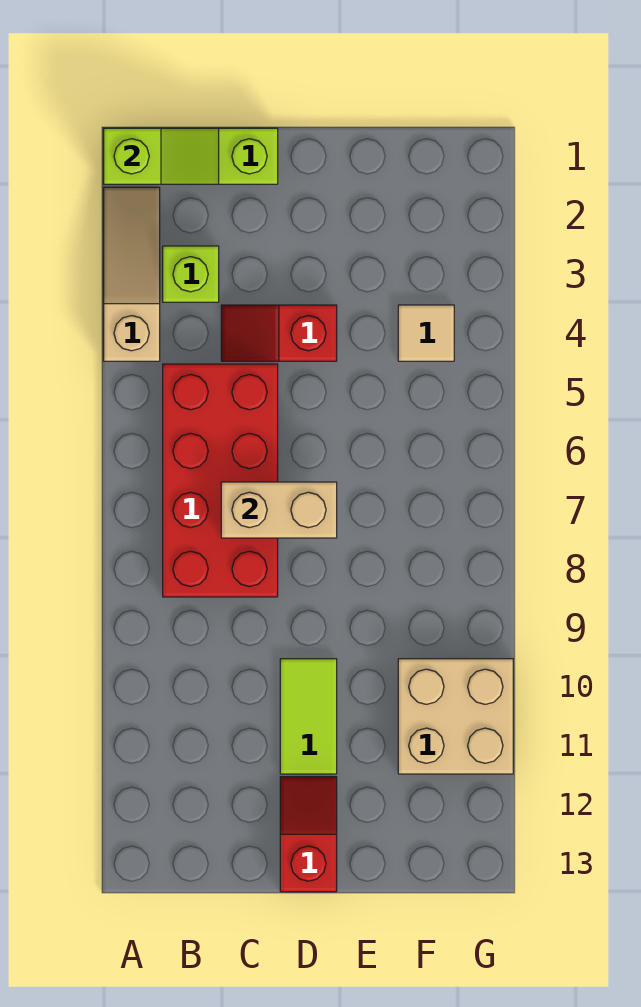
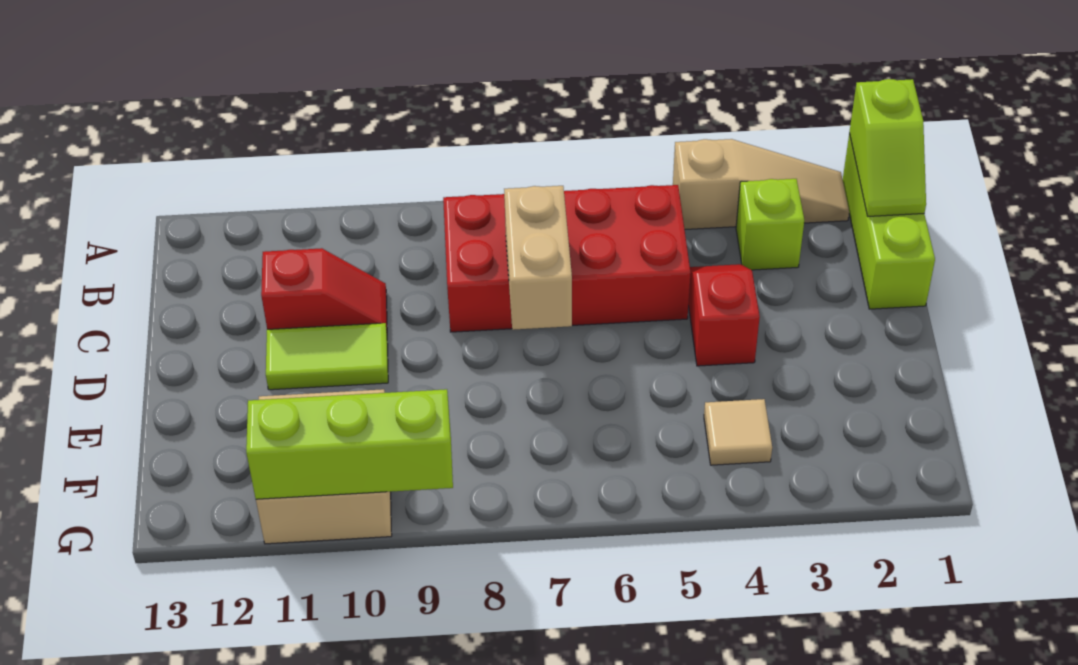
red slope D12:D13 level 1 top 13 -> red slope C10:C11 level 1 top 11
none -> lime brick G9:G11 level 2

